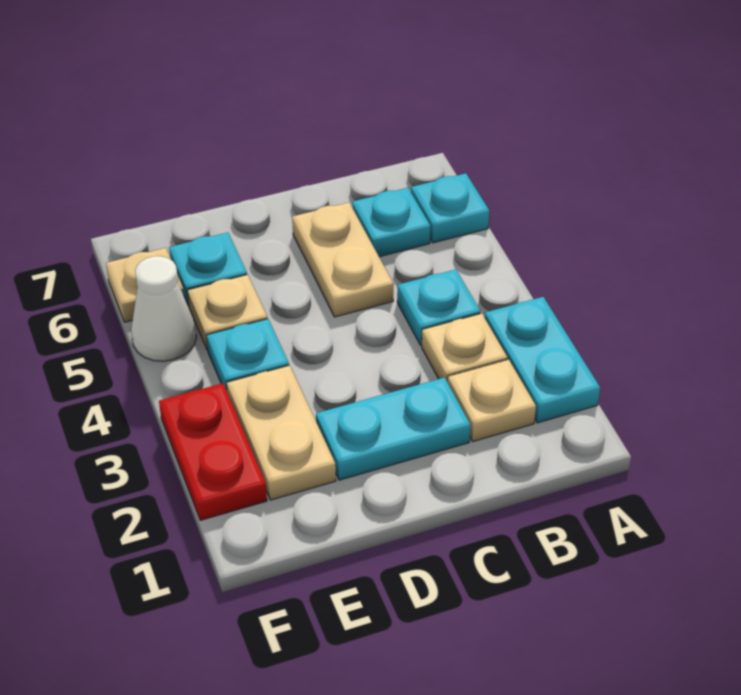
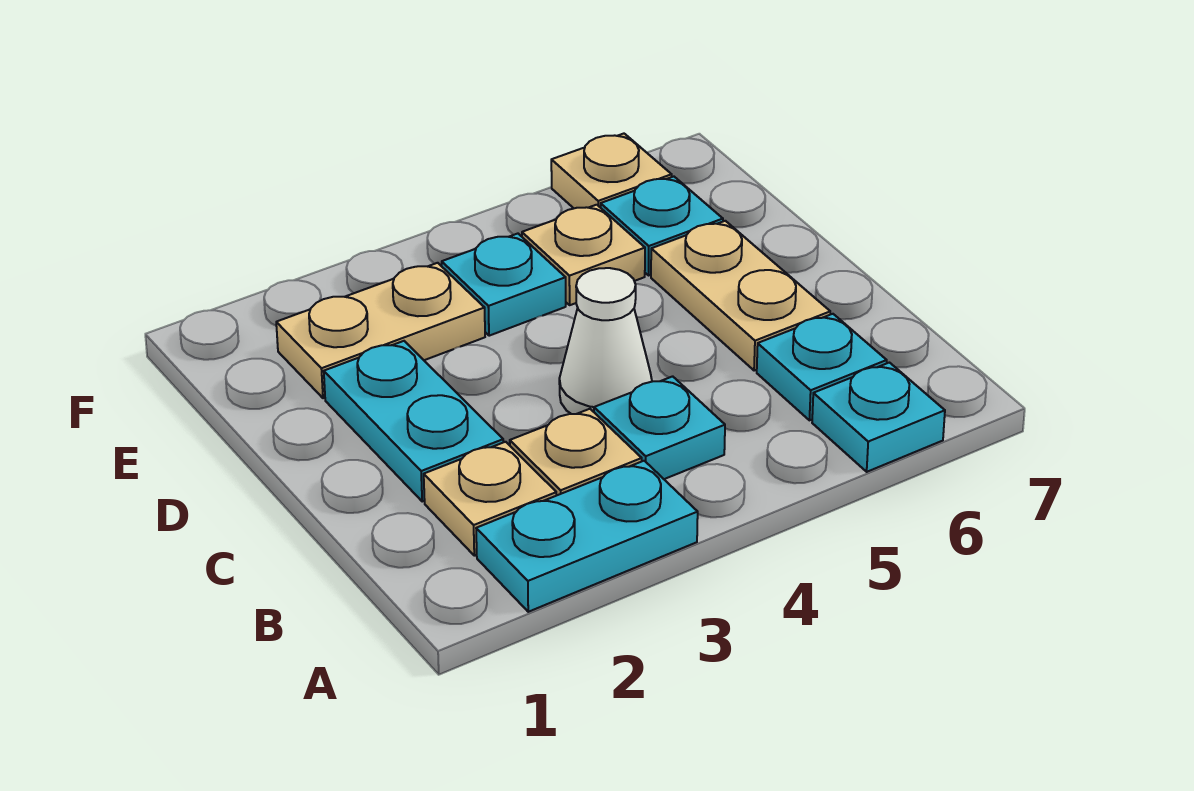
tan plate C5:C6 level 1 -> tan plate C6:D6 level 1
red plate F2:F3 level 1 -> none
white cone F5 level 1 -> white cone C4 level 1

